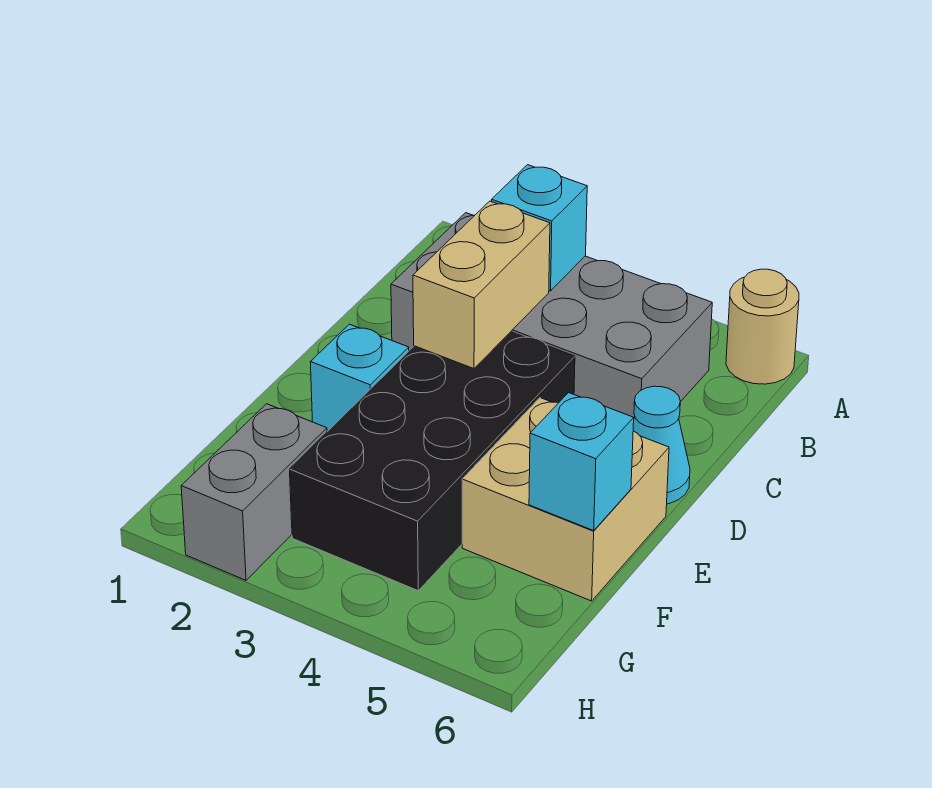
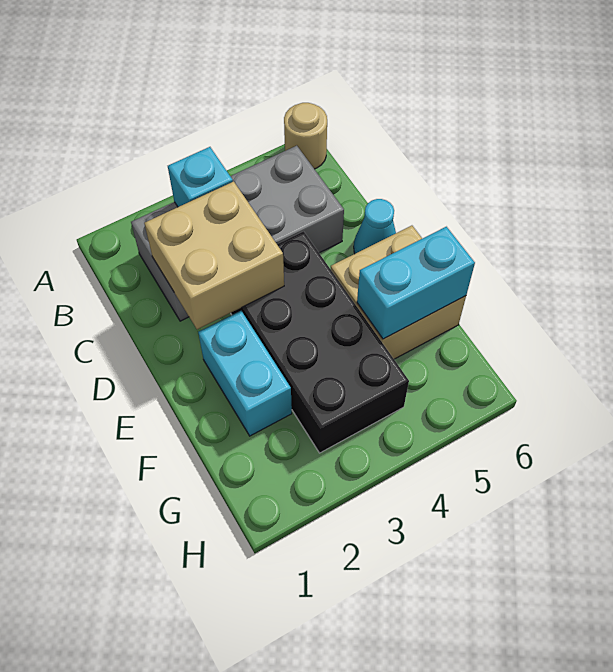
tan brick C3:D3 level 2 -> tan brick C2:D3 level 2
cyan brick E2 level 1 -> cyan brick E2:F2 level 1
cyan brick F6 level 2 -> cyan brick F5:F6 level 2
grey brick G2:H2 level 1 -> none

